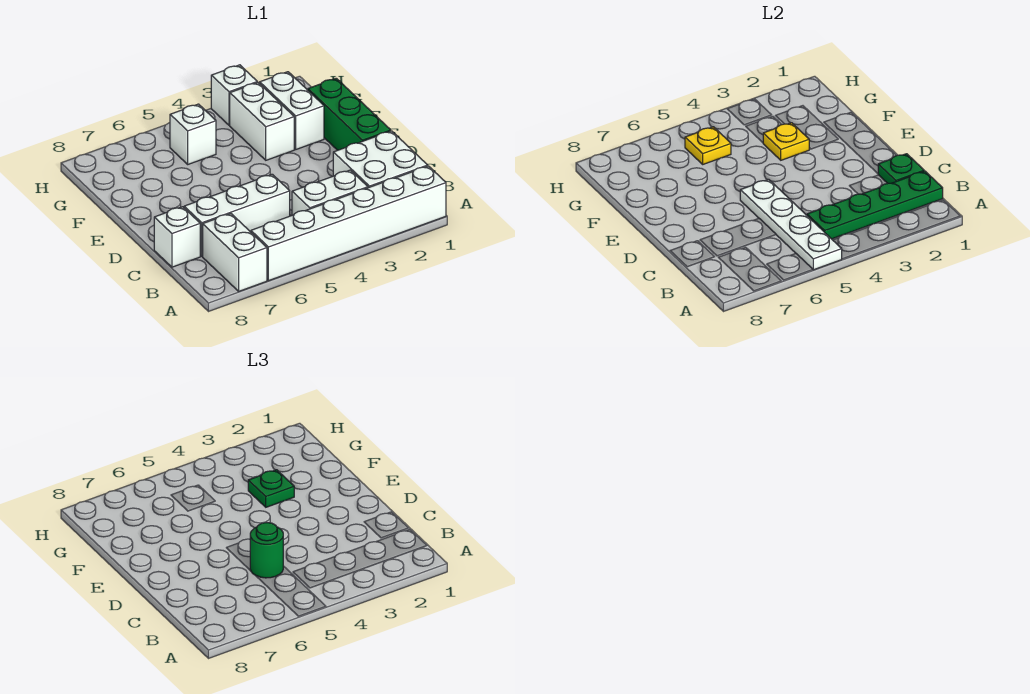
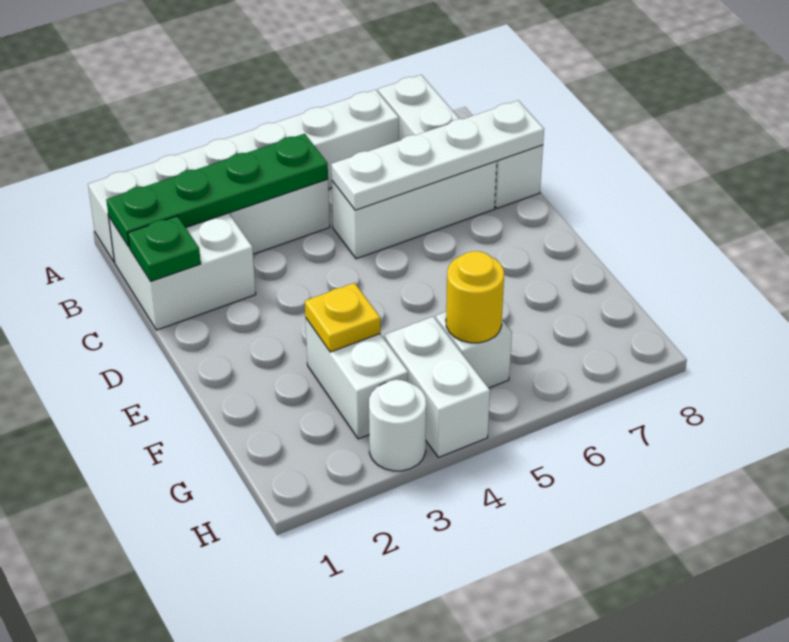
white plate A5:D5 level 2 -> white plate C5:C8 level 2
green round brick C5 level 3 -> none
green brick D1:F1 level 1 -> none
white brick F2:G2 level 1 -> white brick G4:H4 level 1
green plate F3 level 3 -> none
yellow plate G5 level 2 -> yellow round brick G5 level 2
white brick H3 level 1 -> white round brick H3 level 1

